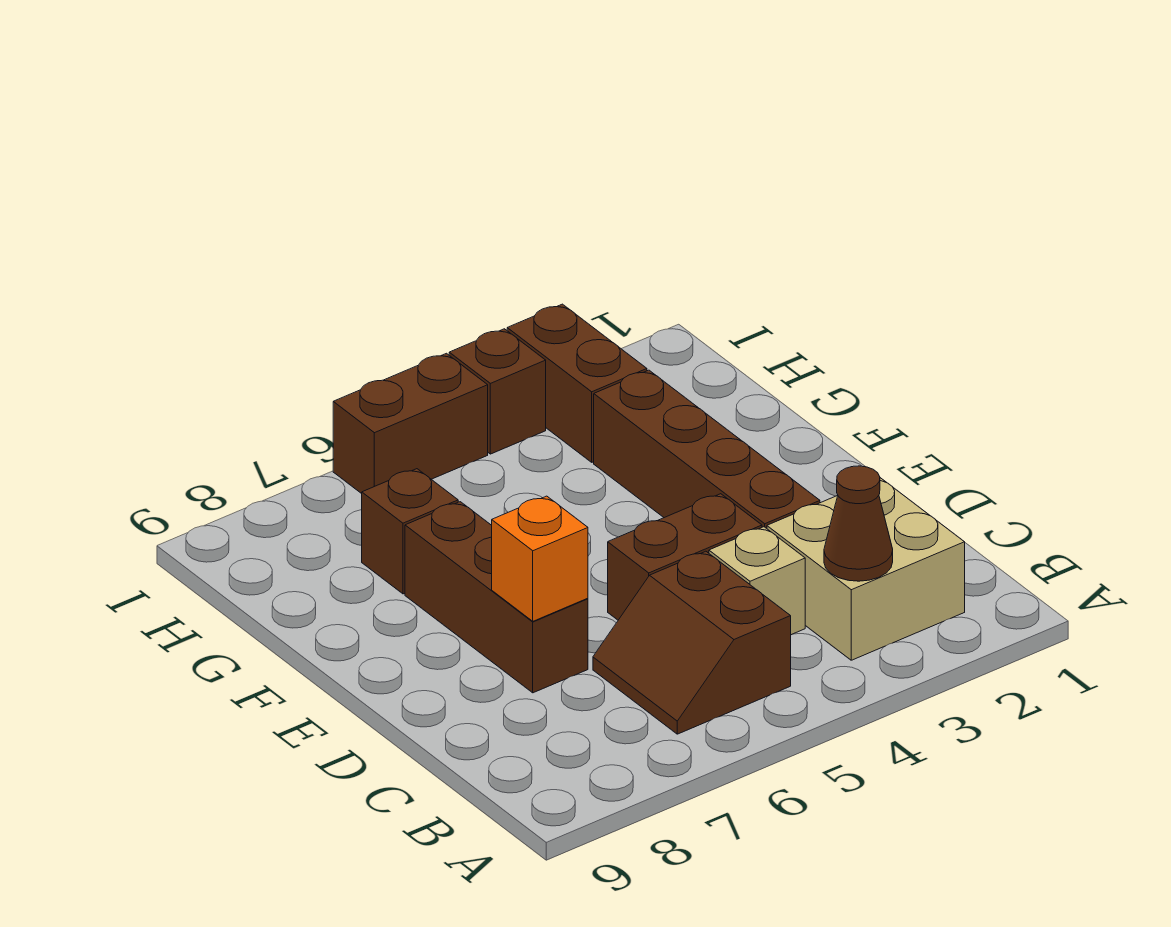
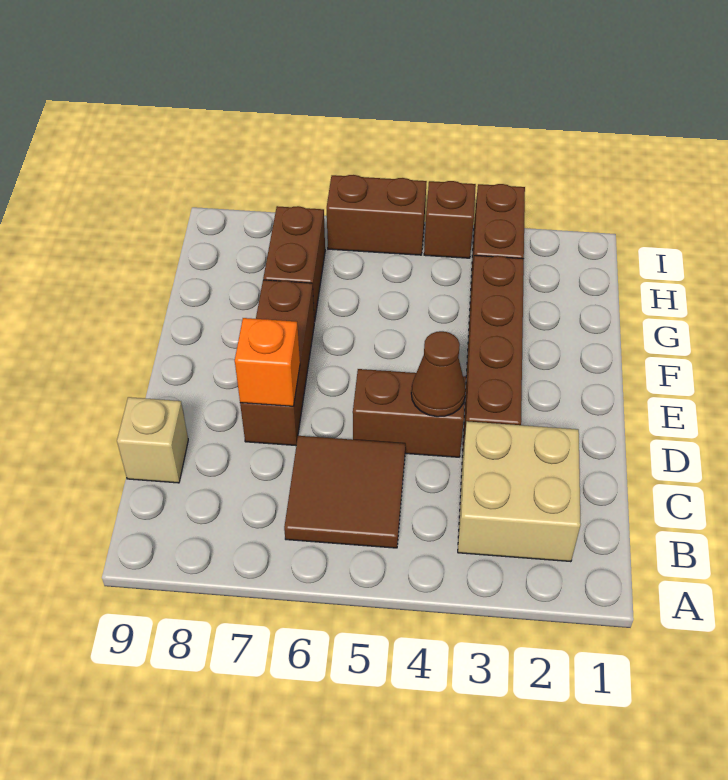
brown cone B3 level 2 -> brown cone D4 level 2
brown slope B5:C6 level 1 top 5 -> brown tile B5:C6 level 1
tan brick C4 level 1 -> tan brick C9 level 1
brown brick G7 level 1 -> brown brick G7:H7 level 1

